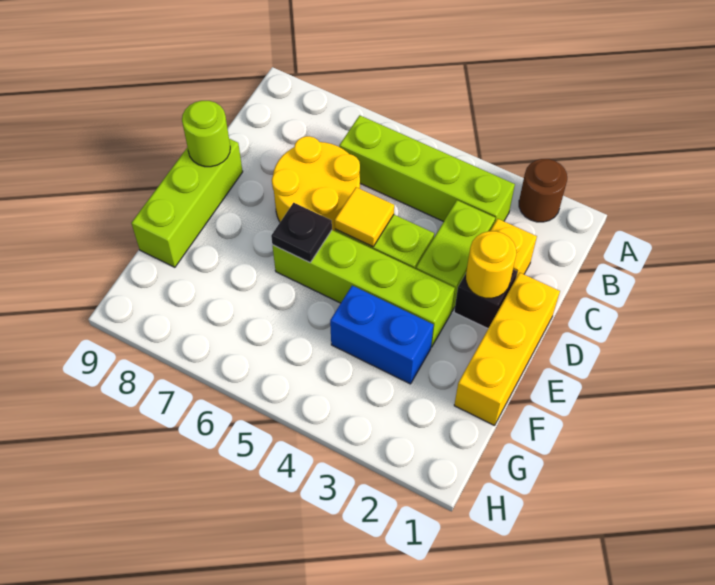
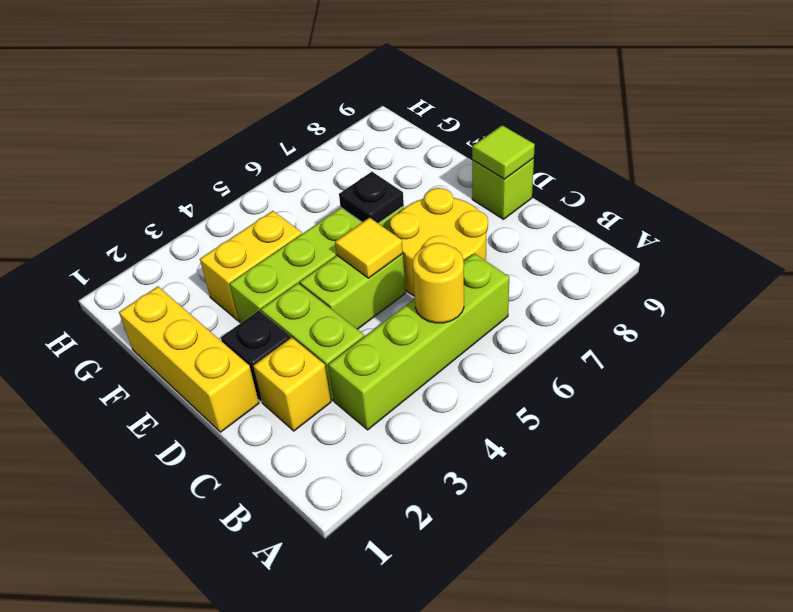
brown round brick A2 level 1 -> none
yellow round brick D2 level 2 -> yellow round brick B5 level 2
lime brick D9:F9 level 1 -> lime brick D9 level 1
lime round brick D9 level 2 -> lime tile D9 level 2
blue brick F3:F4 level 1 -> yellow brick F3:F4 level 1

